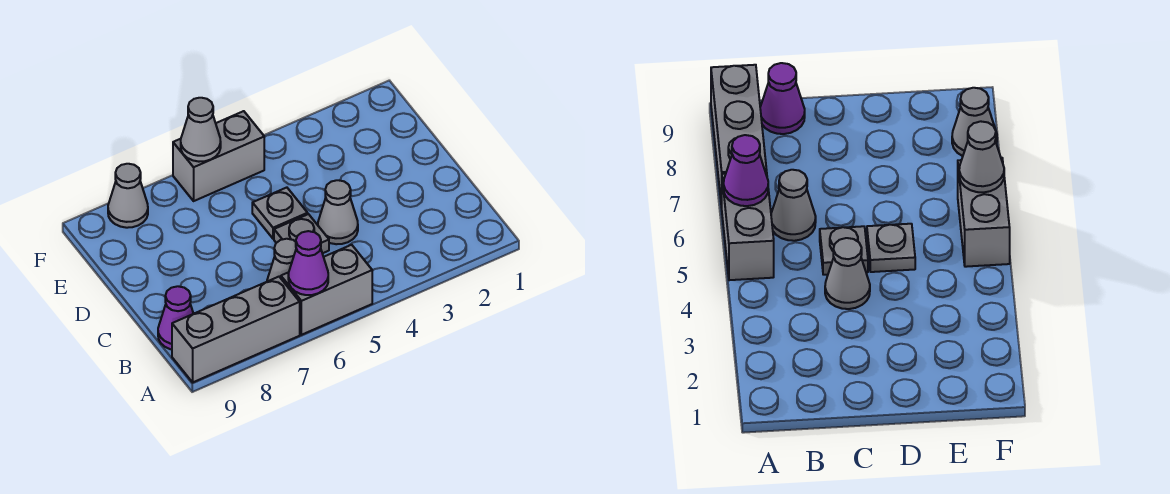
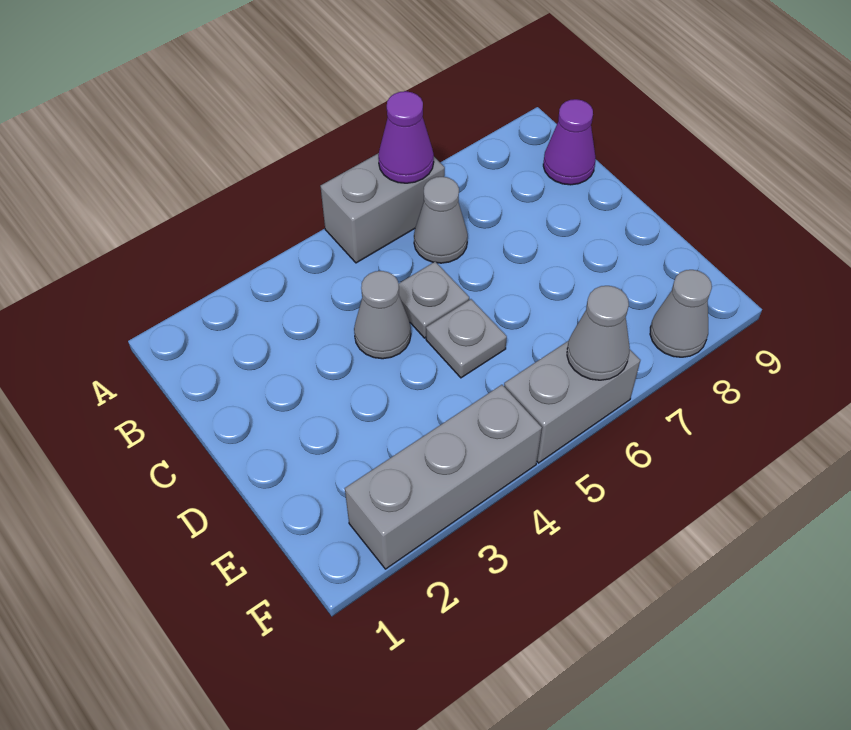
grey brick A7:A9 level 1 -> grey brick F2:F4 level 1

